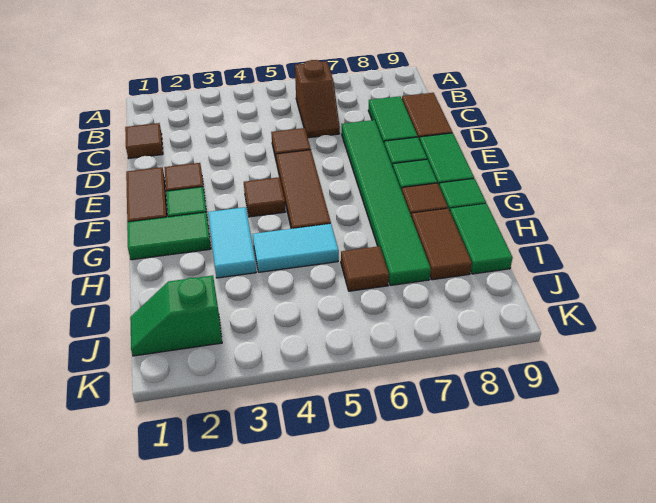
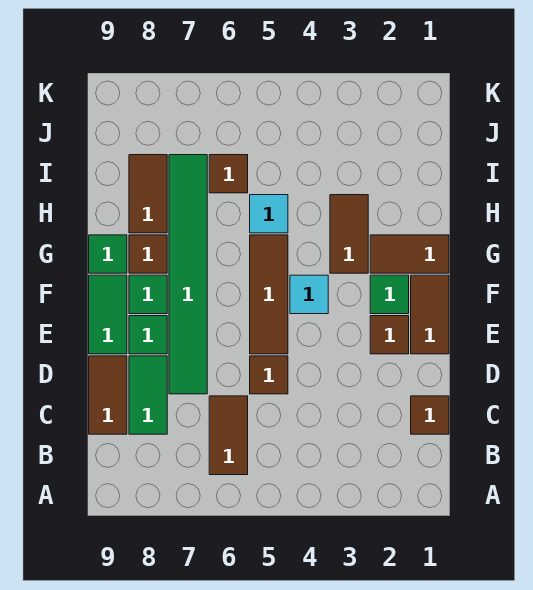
brown slope B6:C6 level 1 top B -> brown tile B6:C6 level 1
brown tile F4 level 1 -> cyan tile F4 level 1
green tile G1:G2 level 1 -> brown tile G1:G2 level 1
cyan tile G3:H3 level 1 -> brown tile G3:H3 level 1
cyan tile H4:H5 level 1 -> cyan tile H5 level 1
green tile H9:I9 level 1 -> none
green slope J1:J2 level 1 top 2 -> none

